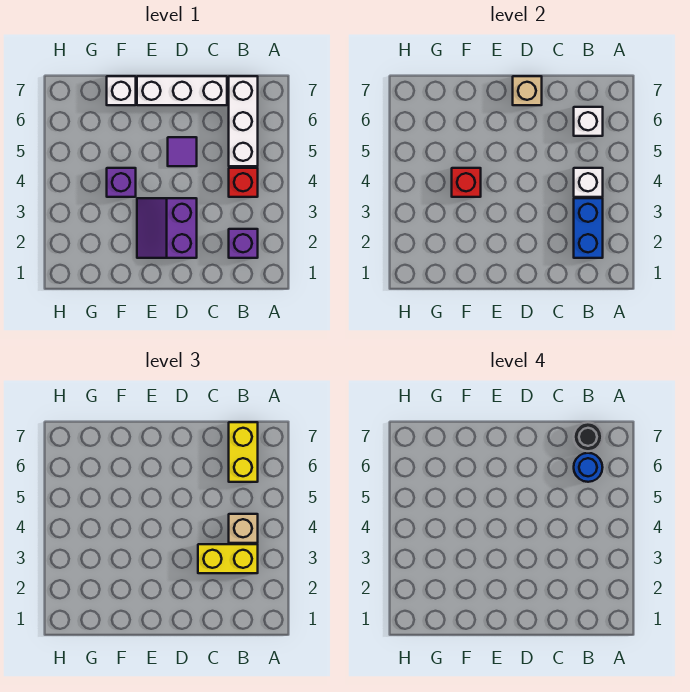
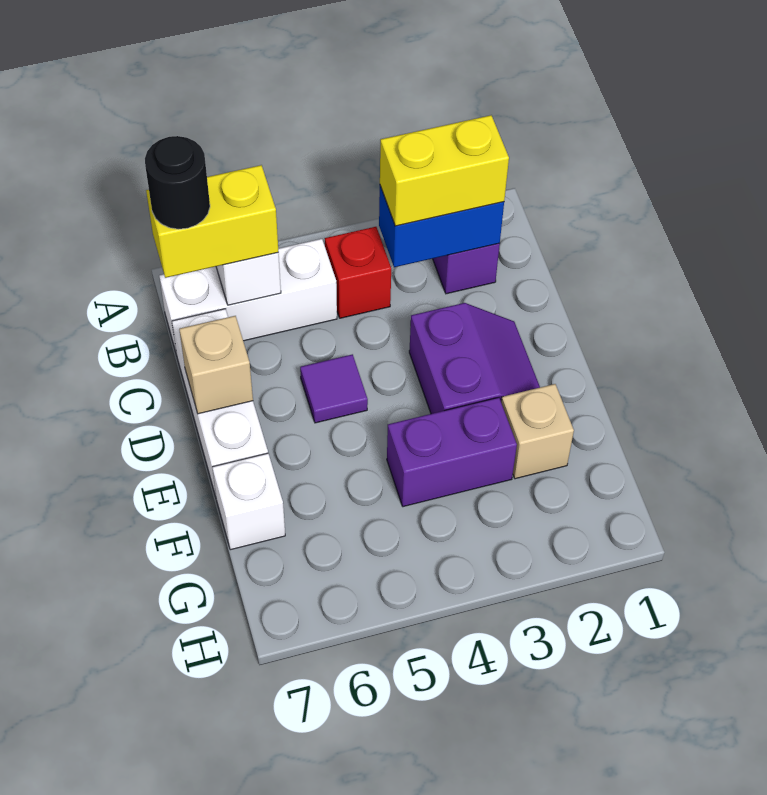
yellow brick B3:C3 level 3 -> yellow brick B2:B3 level 3
white brick B4 level 2 -> none
tan brick B4 level 3 -> tan brick F2 level 1
blue round brick B6 level 4 -> none
purple slope D2:E3 level 1 top D -> purple slope D2:E3 level 1 top 3
purple brick F4 level 1 -> purple brick F3:F4 level 1
red brick F4 level 2 -> none

